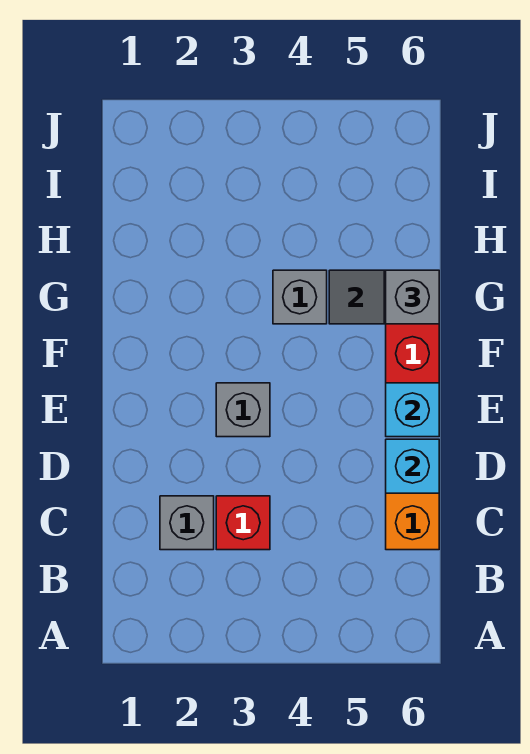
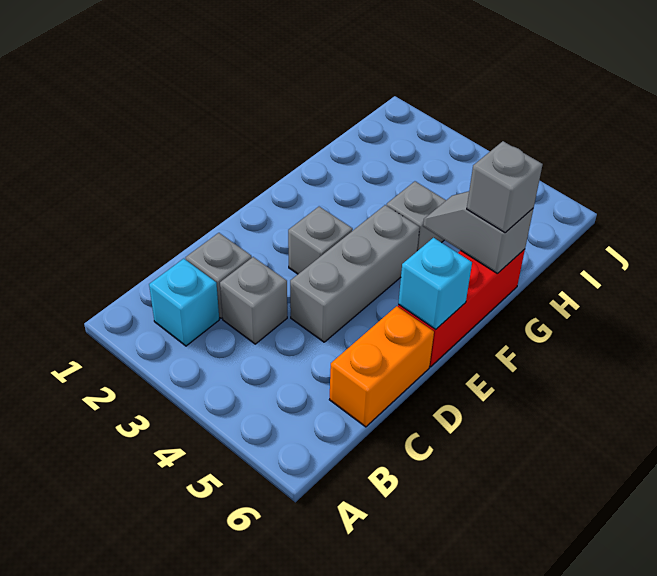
red brick C3 level 1 -> grey brick C3 level 1
none -> grey brick D4:F4 level 1
cyan brick D6 level 2 -> cyan brick B2 level 1

